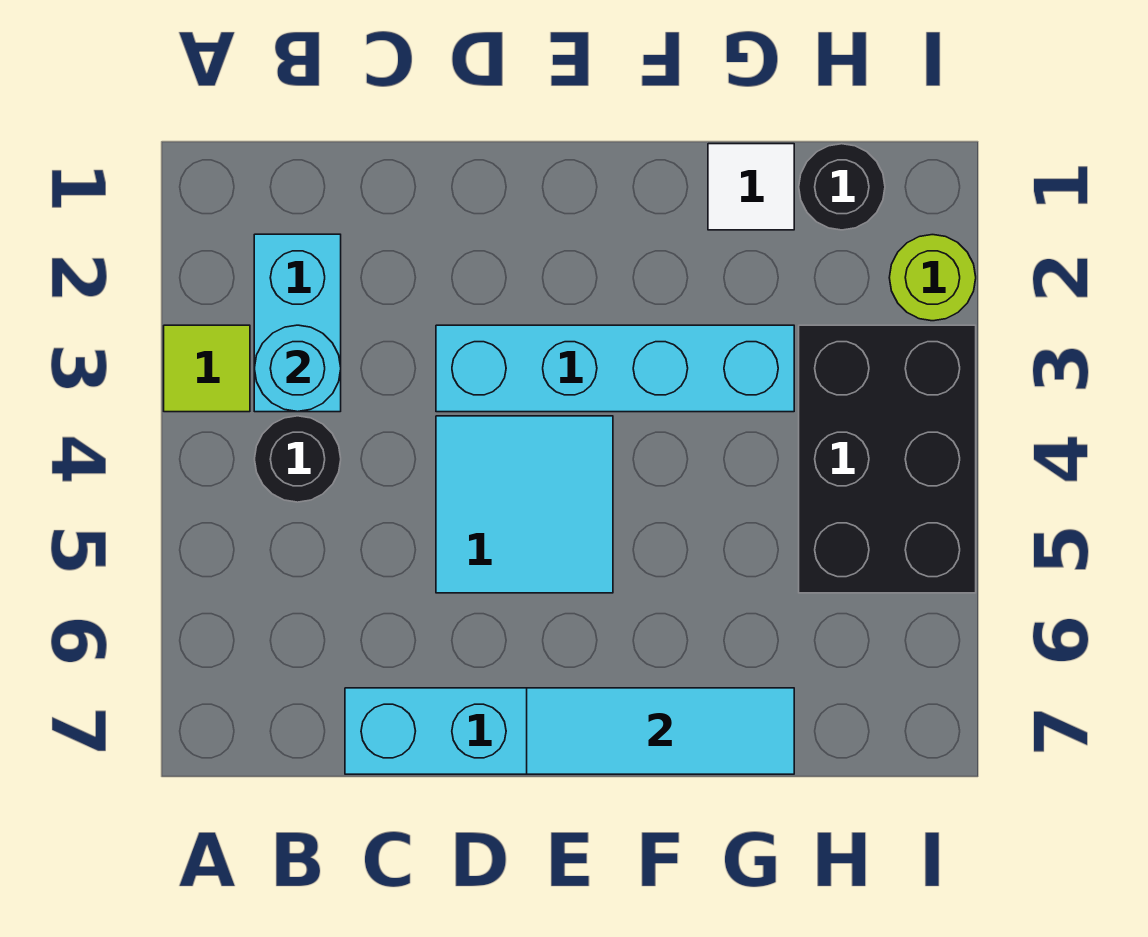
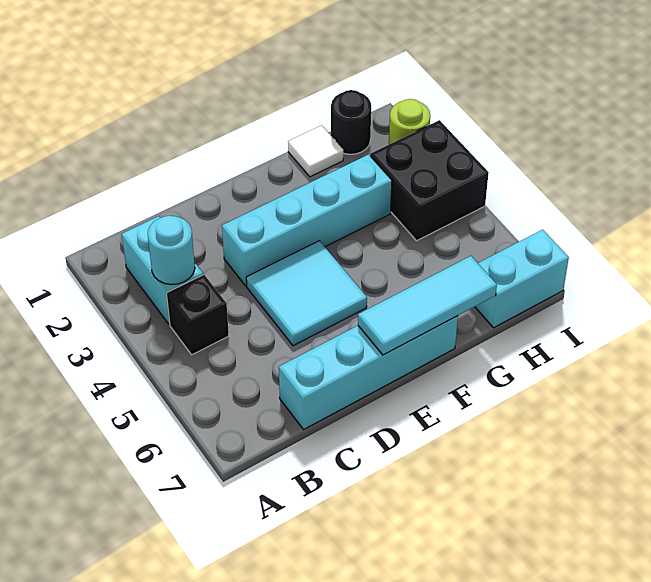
lime tile A3 level 1 -> none
black round brick B4 level 1 -> black brick B4 level 1
black brick H3:I5 level 1 -> black brick H3:I4 level 1
none -> cyan brick H7:I7 level 1

